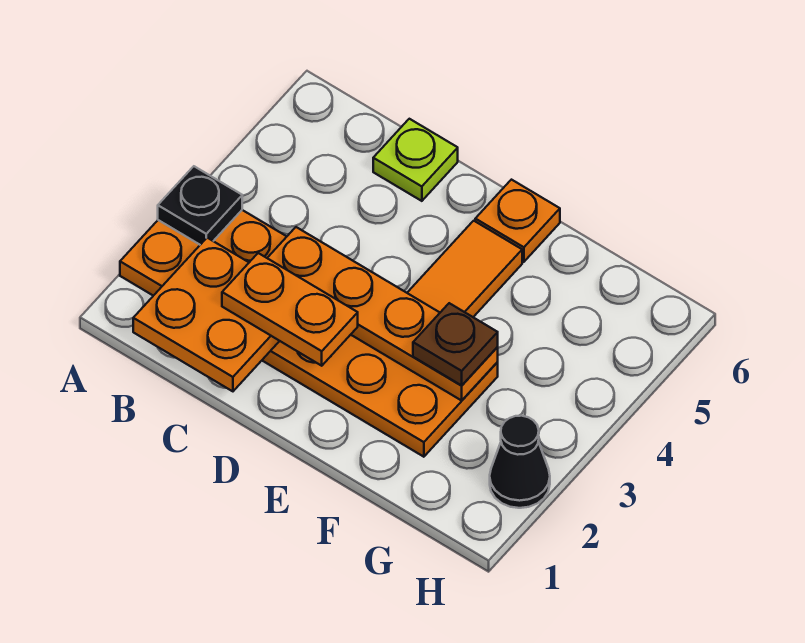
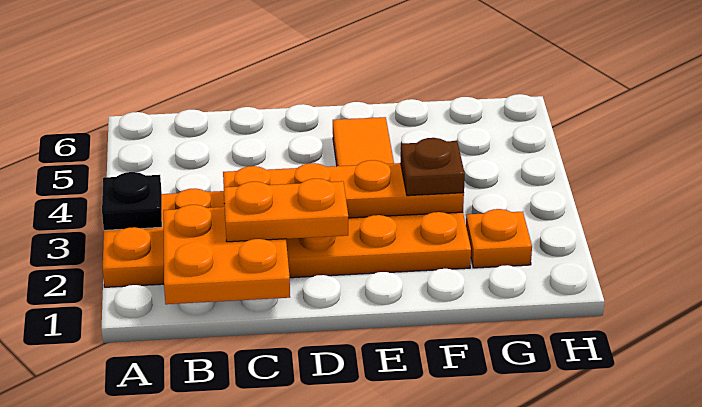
lime plate C6 level 1 -> none
orange plate E6 level 1 -> orange plate G2 level 1
black cone H2 level 1 -> none

